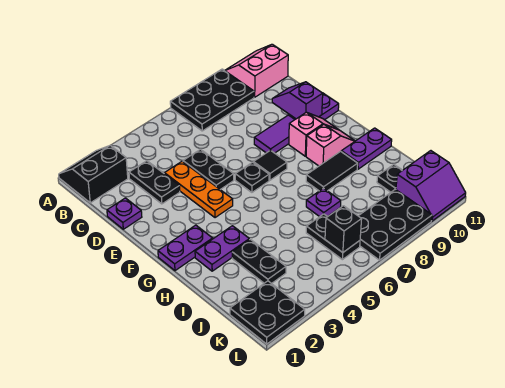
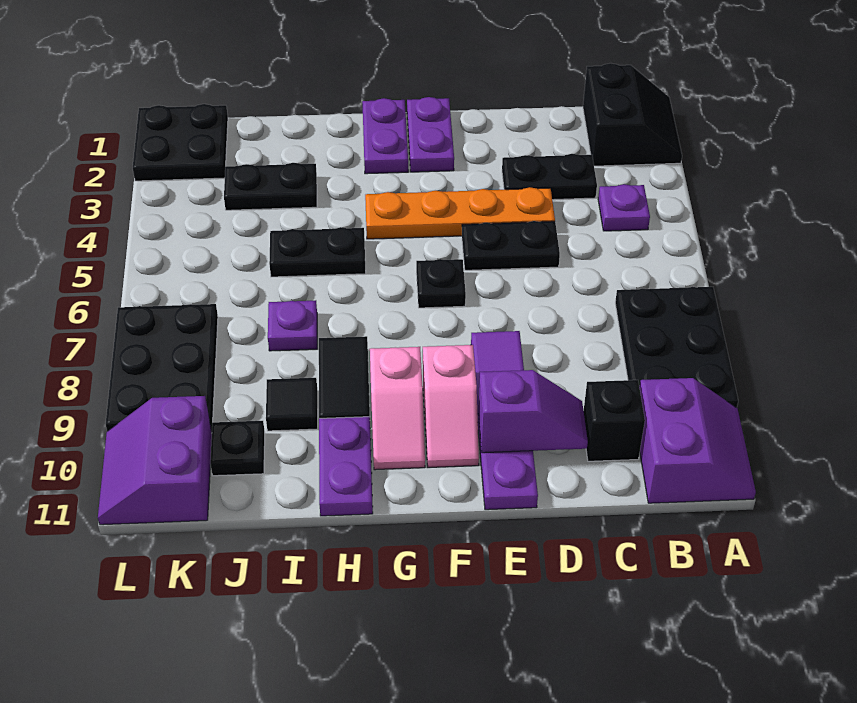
pink slope A10:B11 level 1 top B -> purple slope A10:B11 level 1 top B
purple plate D1 level 1 -> purple plate B4 level 1
orange plate D4:F4 level 1 -> orange plate D4:G4 level 1
black tile F7 level 1 -> black tile I9 level 1
purple plate H2:H3 level 1 -> purple plate F1:F2 level 1
black plate J6:K6 level 1 -> black plate H5:I5 level 1
black brick K6 level 2 -> black brick C10 level 1

